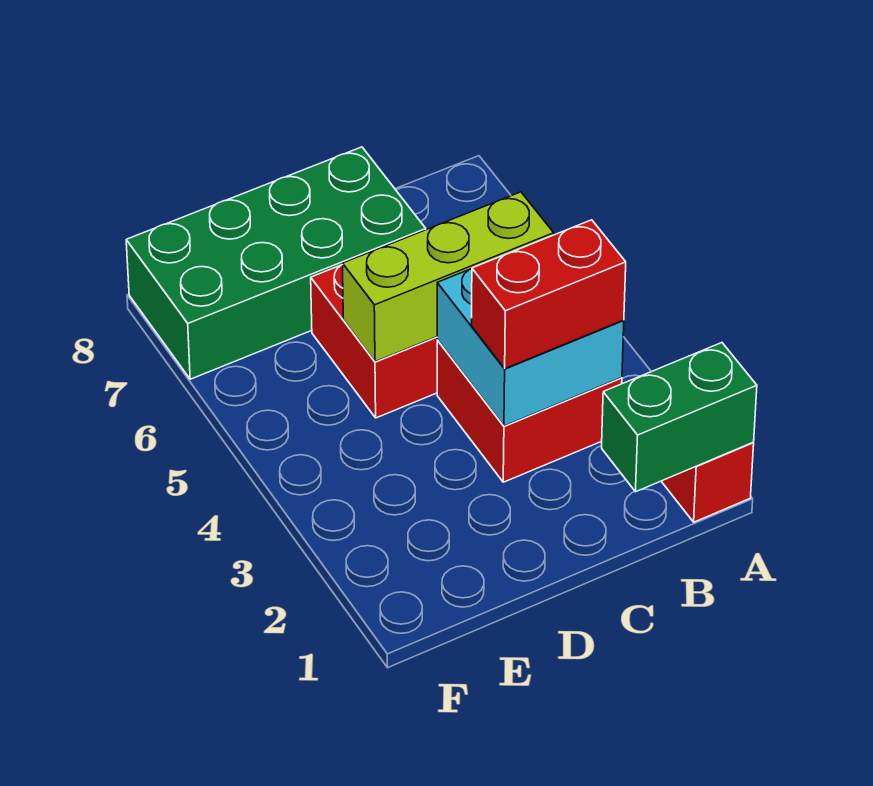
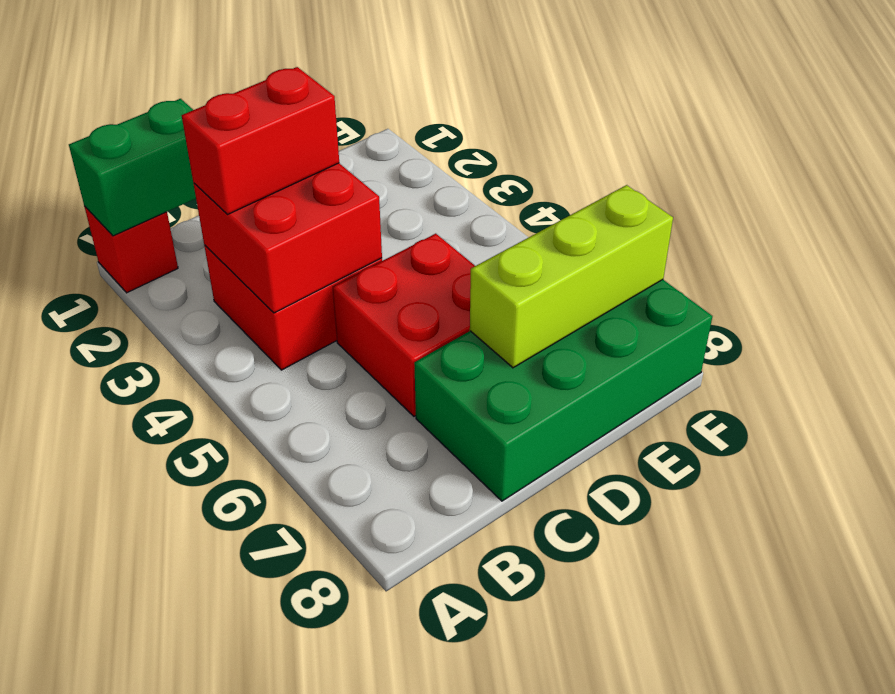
cyan brick B3:C4 level 2 -> red brick B3:C4 level 2
lime brick B5:D5 level 2 -> lime brick D7:F7 level 2

